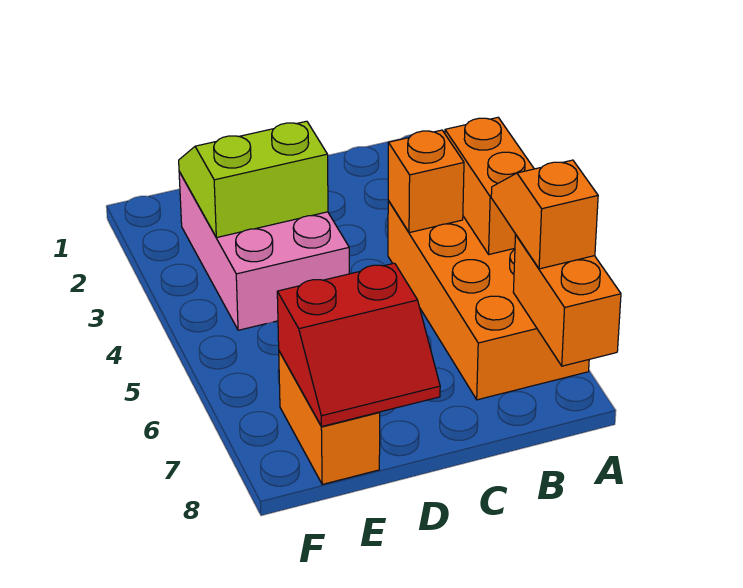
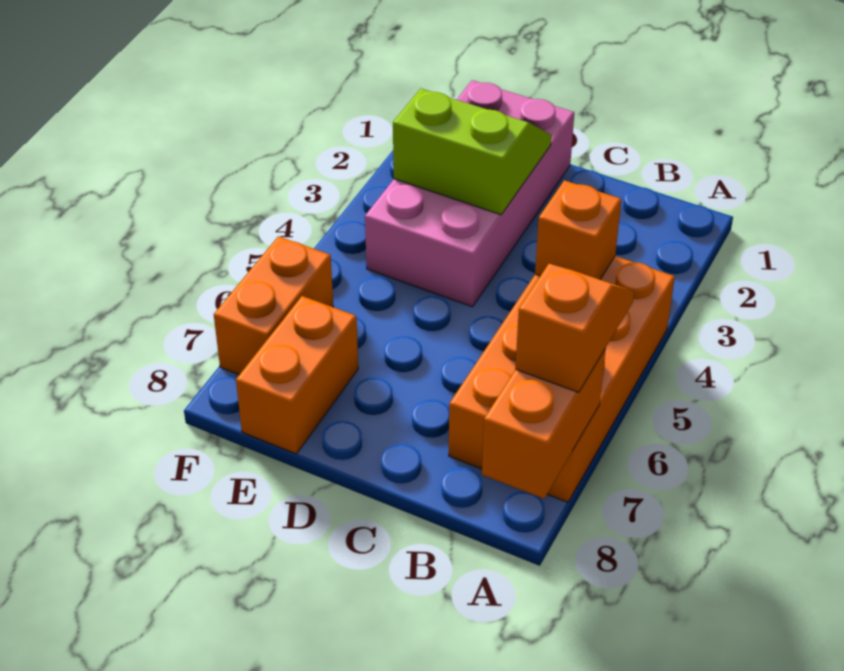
orange brick A4:A5 level 2 -> orange brick F6:F7 level 1
pink brick D2:E4 level 1 -> pink brick D1:E4 level 1
red slope D7:E8 level 2 top 7 -> none

